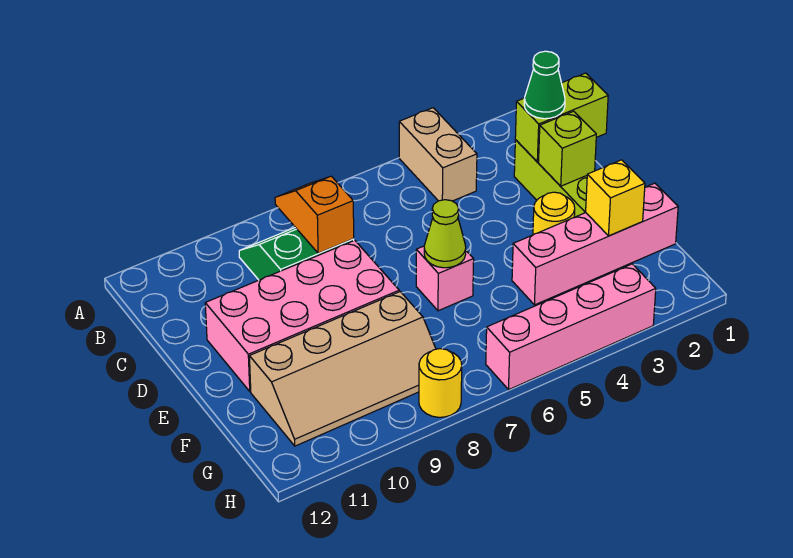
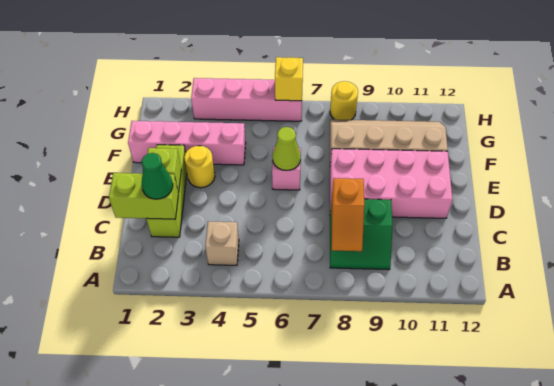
tan brick A4:B4 level 1 -> tan brick B4 level 1
yellow brick F2 level 2 -> yellow brick H6 level 2

